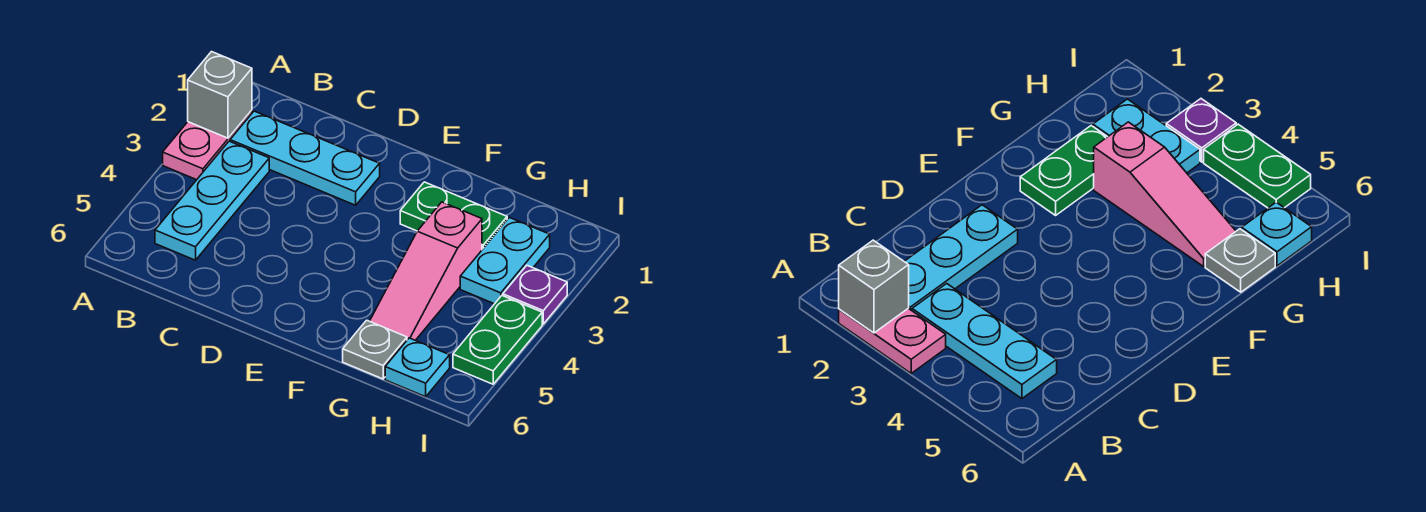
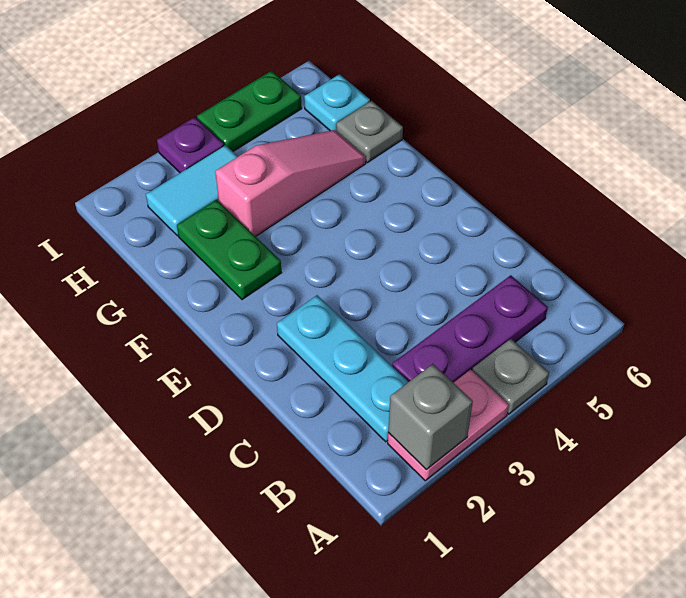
none -> grey plate A4 level 1
cyan plate B3:B5 level 1 -> purple plate B3:B5 level 1
cyan plate H2:H3 level 1 -> cyan tile H2:H3 level 1

